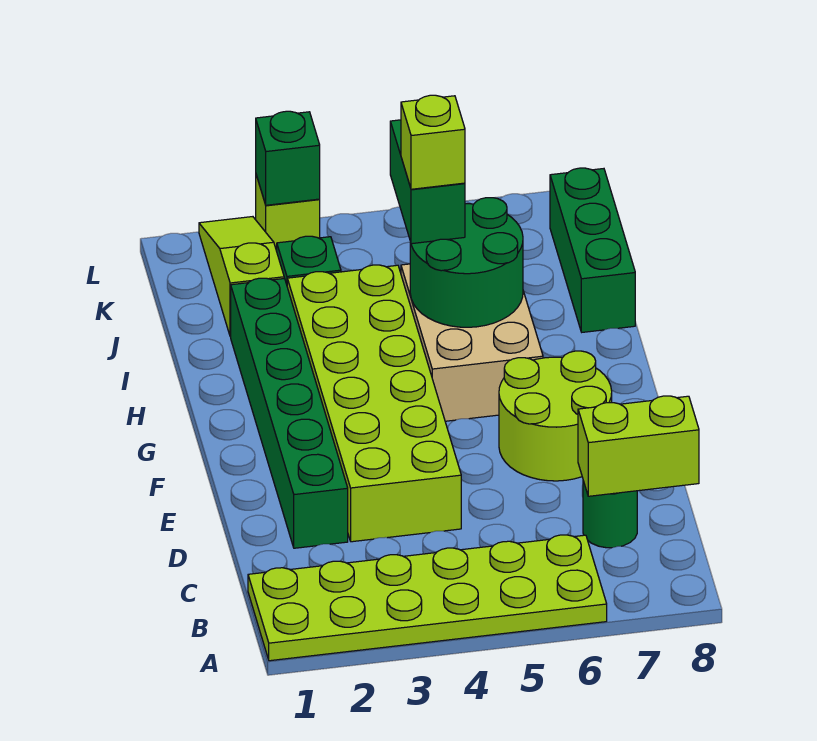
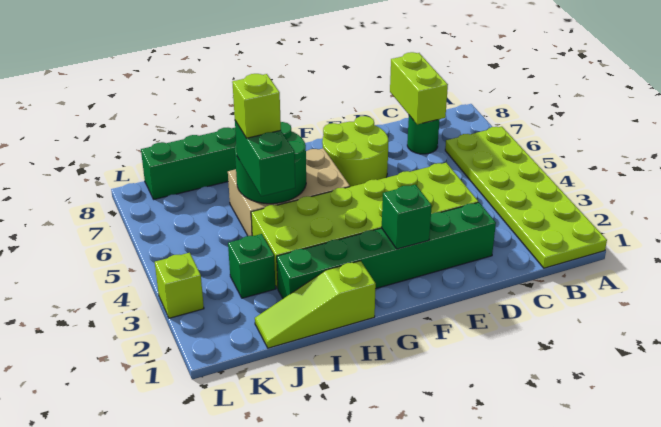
green brick I5:J5 level 3 -> green brick I4:I5 level 3
lime slope J2:L2 level 1 top J -> lime slope H1:J1 level 1 top H
green brick L3 level 2 -> green brick F2 level 2

